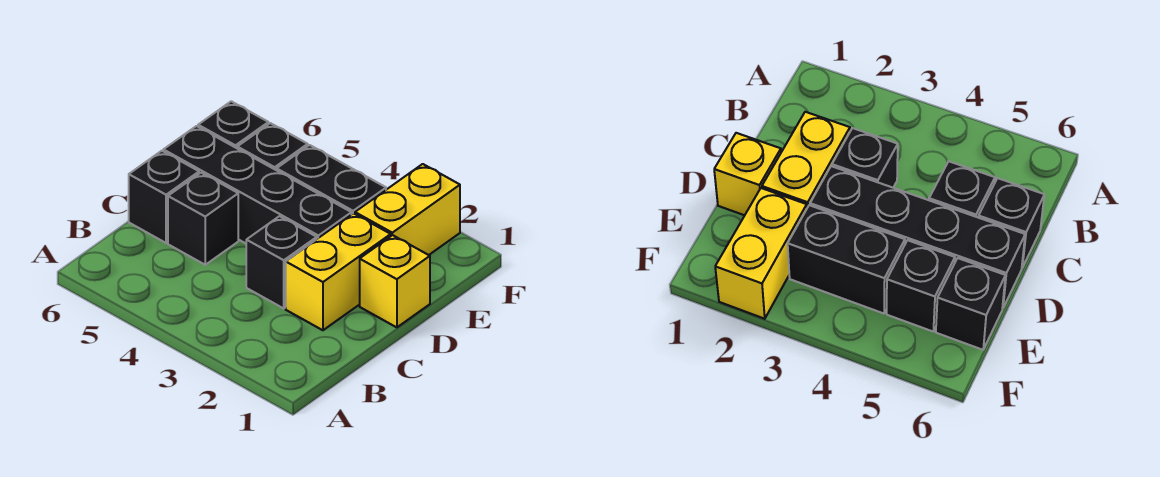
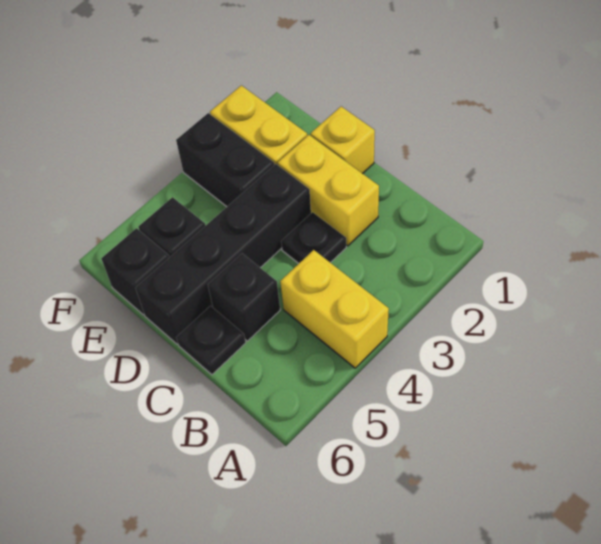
none -> yellow brick A4:B4 level 1
black brick C3 level 1 -> black plate C3 level 1
black brick C6 level 1 -> black plate C6 level 1
black brick E3:E4 level 1 -> black brick E3:F3 level 1

